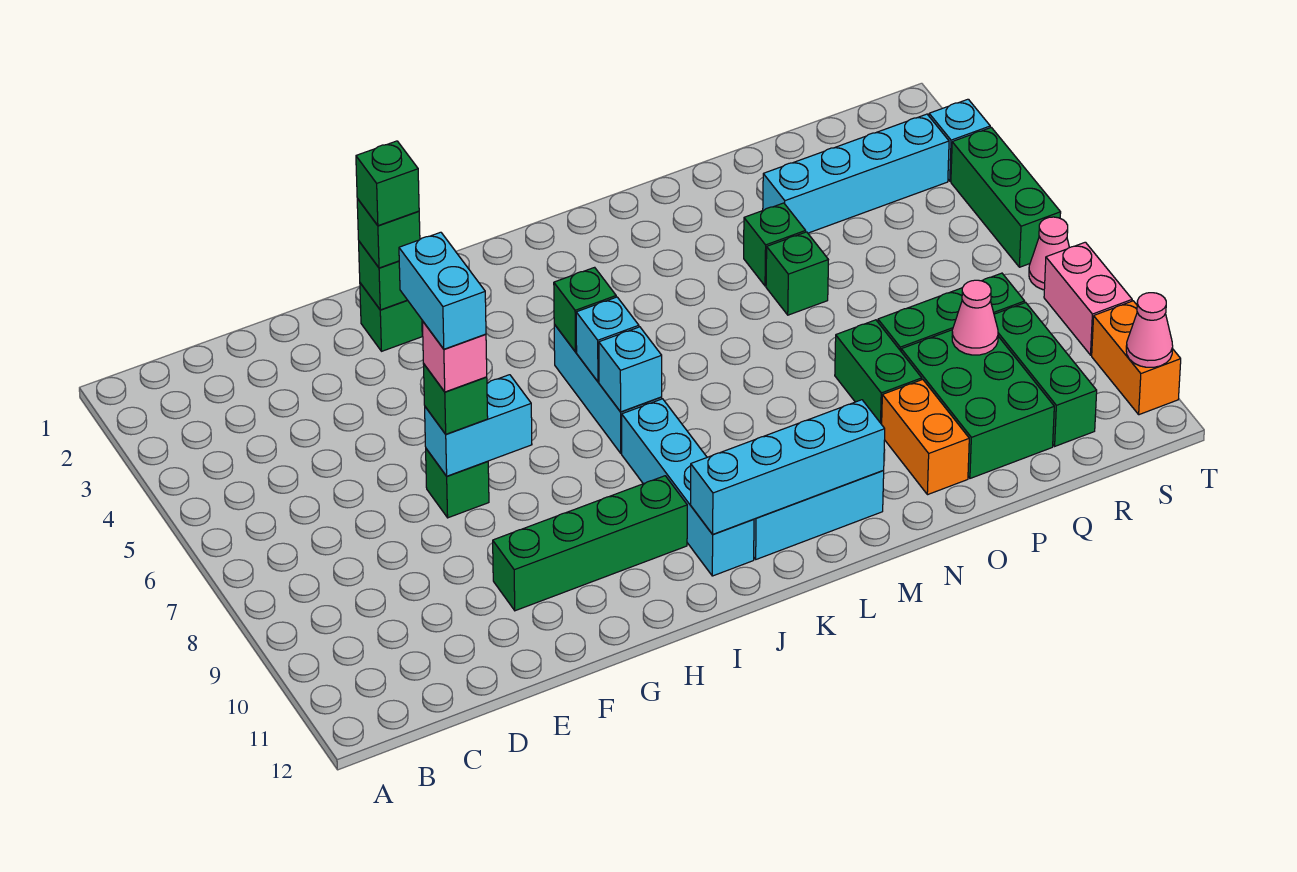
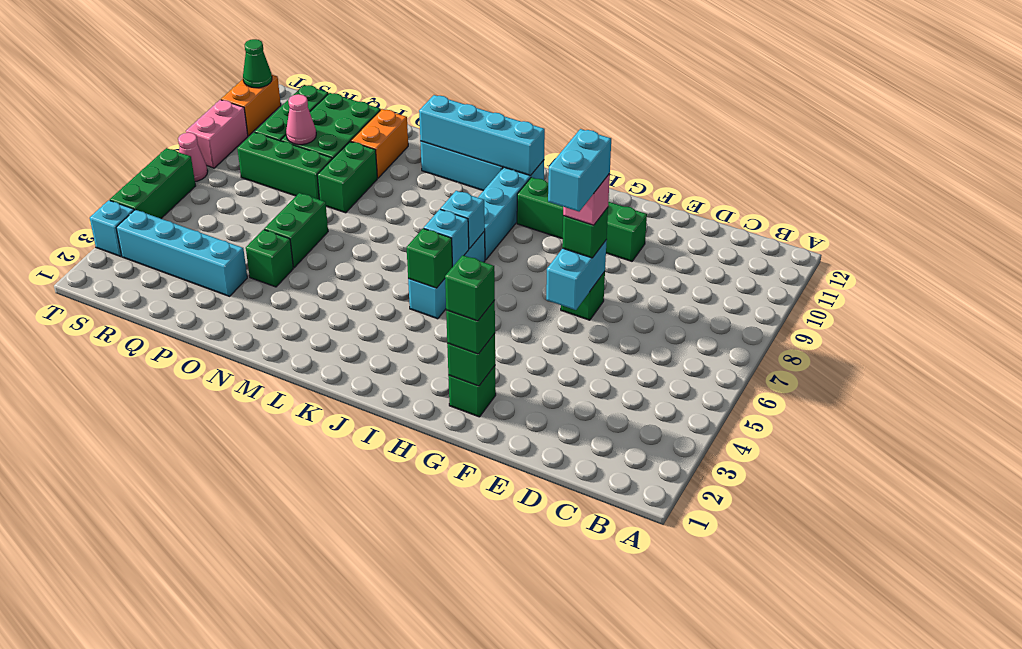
cyan brick F7:G7 level 2 -> cyan brick F6:F7 level 2
green brick O5 level 1 -> green brick O5:O6 level 1
pink cone T11 level 2 -> green cone T11 level 2

